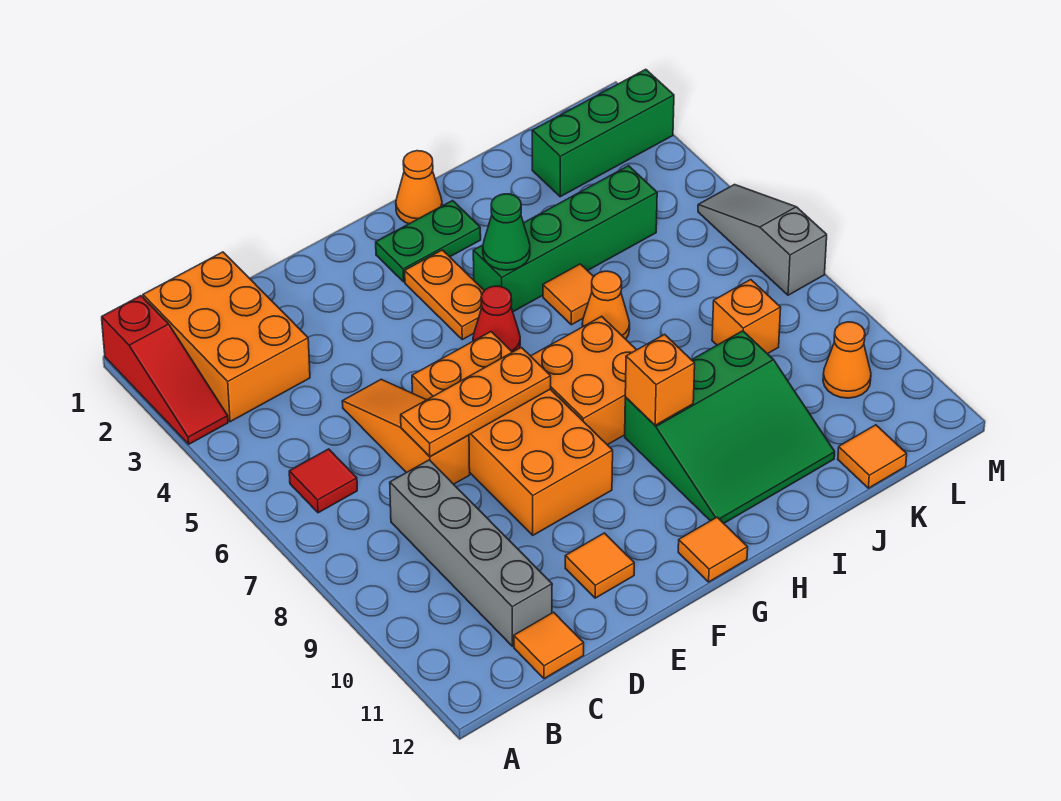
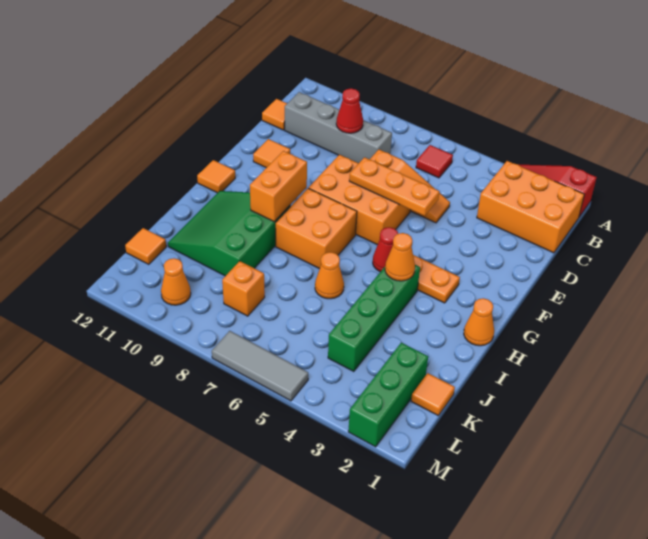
none -> red cone C9 level 2
orange plate D7:F7 level 2 -> orange plate E5:E7 level 2
orange brick E6:F9 level 1 -> orange brick E6:F8 level 1
green plate G2:H2 level 1 -> none
green cone H4 level 2 -> orange cone H4 level 2
orange brick H9 level 2 -> orange brick G9:H9 level 2
orange tile I5 level 1 -> orange tile K1 level 1
grey slope M5:M7 level 1 top 7 -> grey tile M5:M7 level 1

